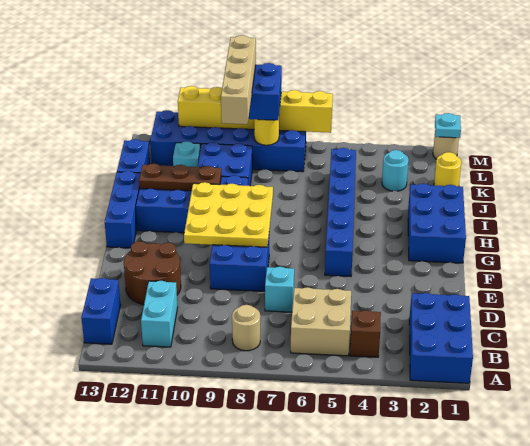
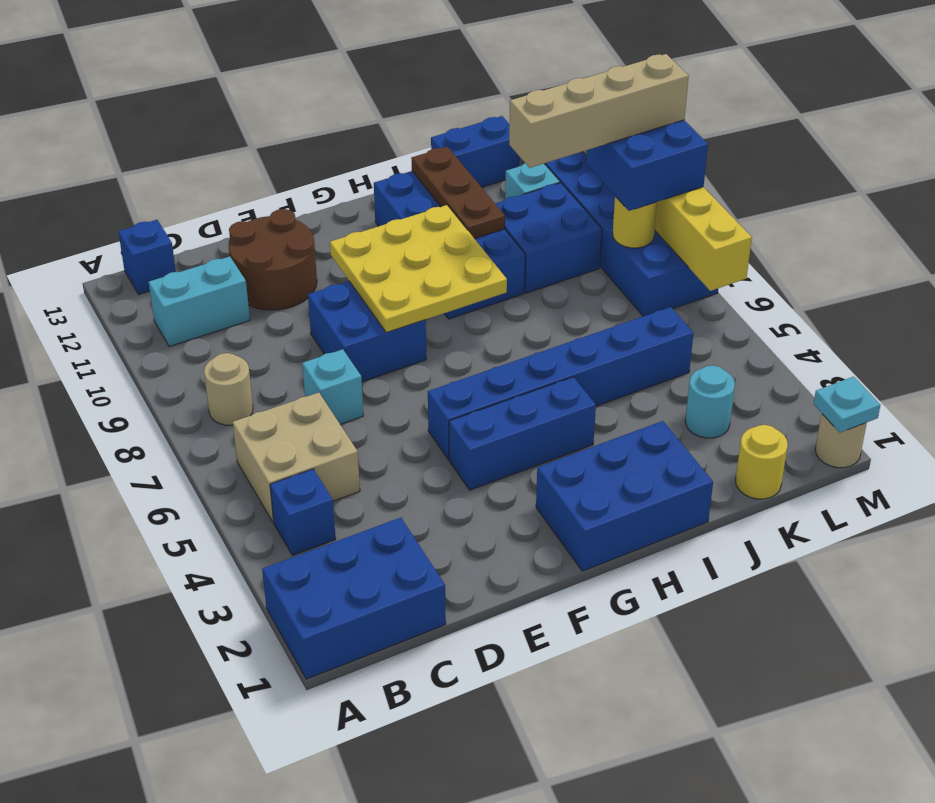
brown brick B4 level 1 -> blue brick B4 level 1
blue brick B13:C13 level 1 -> blue brick B13 level 1
blue brick G13:I13 level 1 -> blue brick F4:H4 level 1

